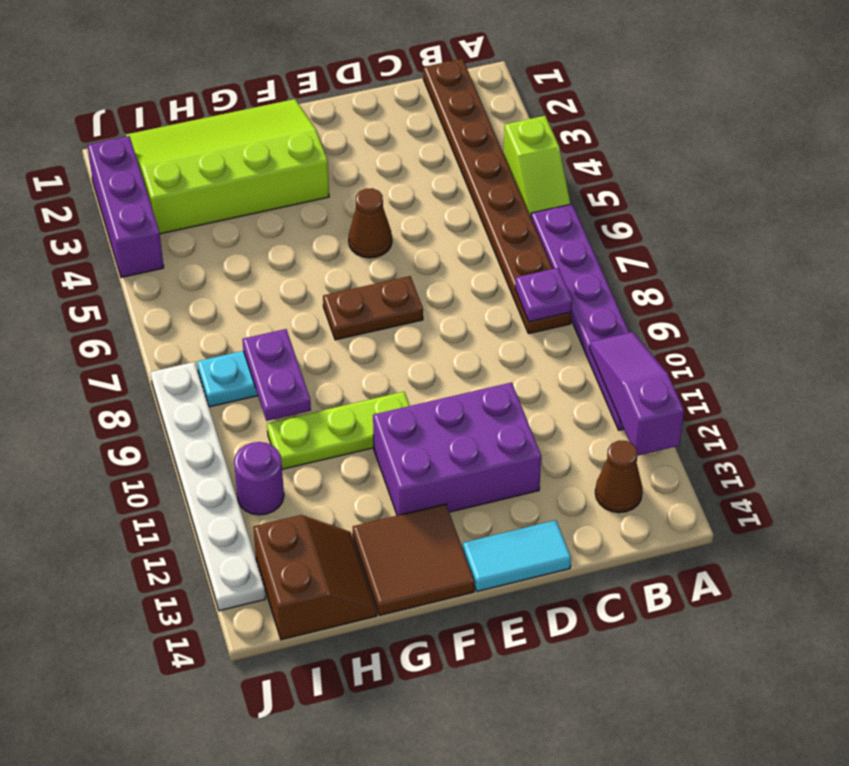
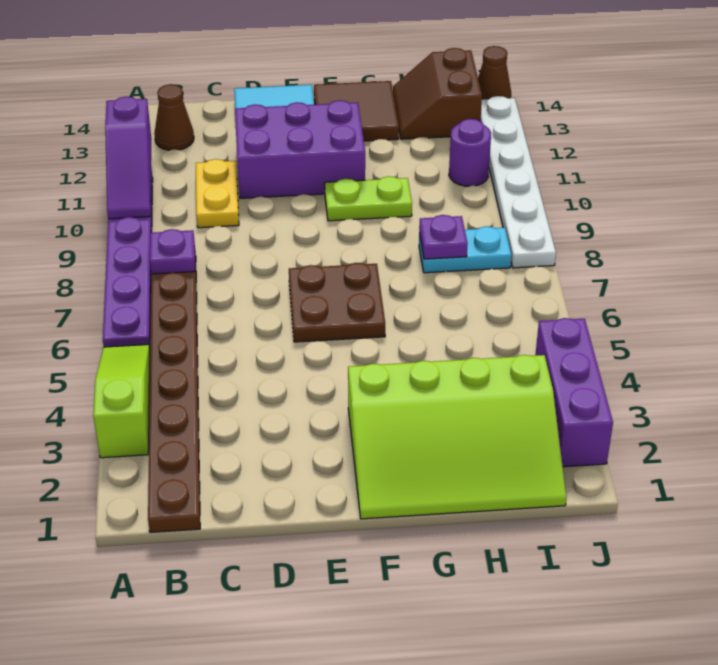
lime slope A4:A5 level 1 top 4 -> lime slope A3:A5 level 1 top 3
none -> yellow plate C10:C11 level 1
brown cone E5 level 1 -> brown cone J14 level 1
brown plate E7:F7 level 1 -> brown plate E6:F7 level 1
lime plate F10:H10 level 1 -> lime plate F10:G10 level 1
purple plate H8:H9 level 2 -> purple plate H8 level 2

